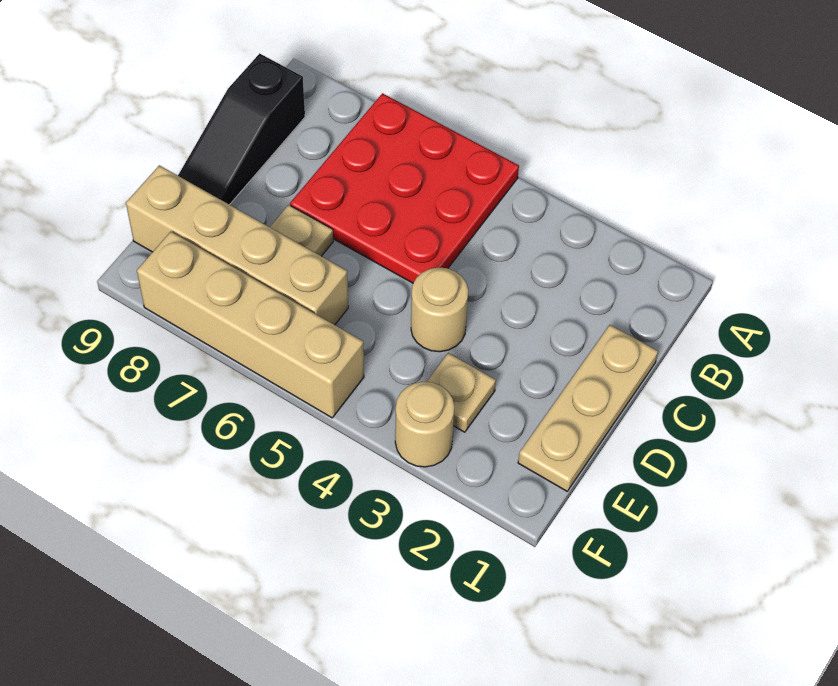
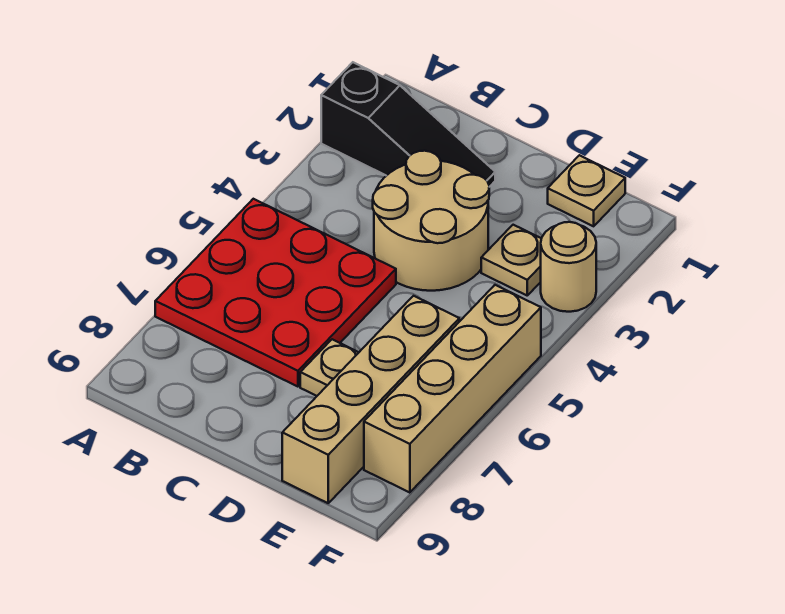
black slope B9:D9 level 1 top B -> black slope A2:C2 level 1 top A
tan plate C1:E1 level 1 -> tan plate E1 level 1
tan round brick D4 level 1 -> tan round brick C3:D4 level 1

